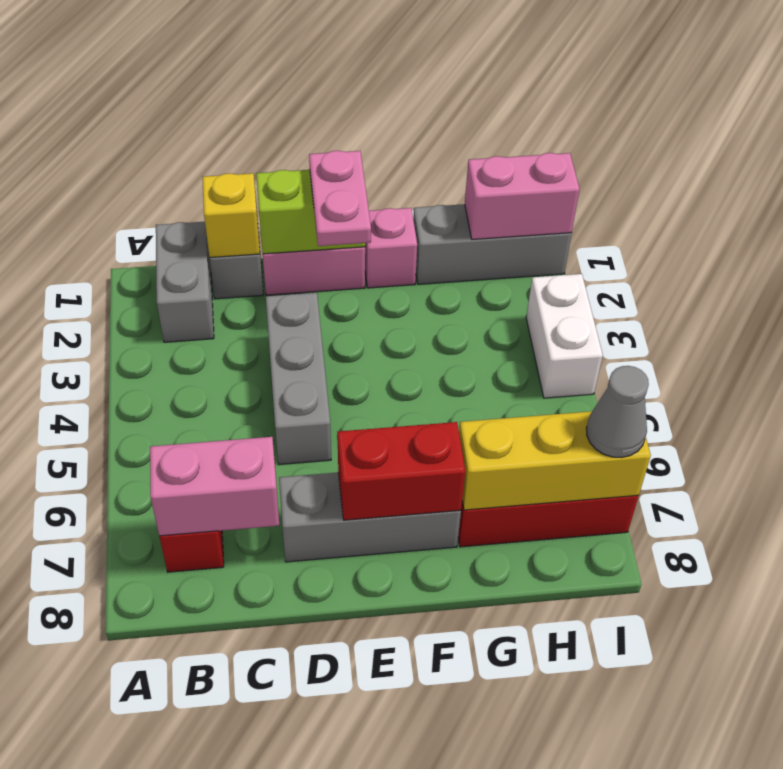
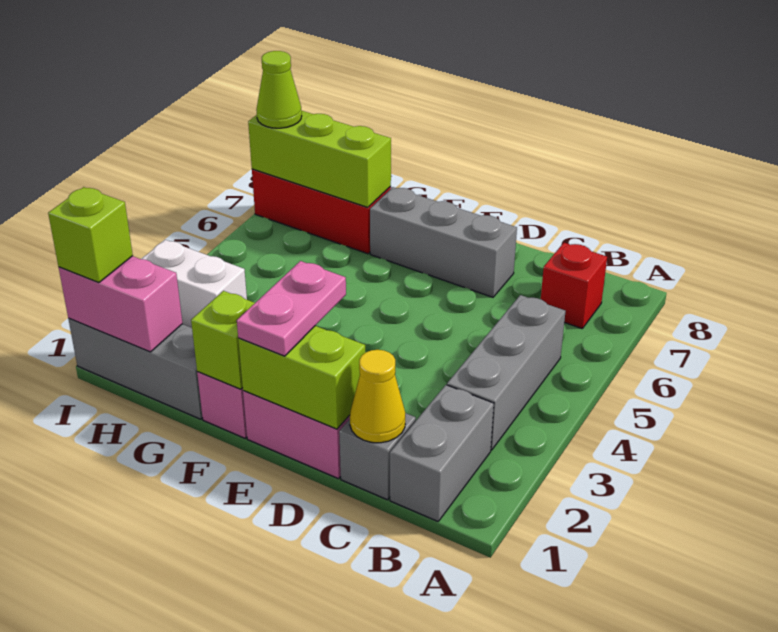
pink brick B7:C7 level 2 -> none
yellow brick C1 level 2 -> yellow cone C1 level 2
grey brick D3:D5 level 1 -> grey brick B3:B5 level 1
red brick E7:F7 level 2 -> none
none -> lime brick F1 level 2
yellow brick G7:I7 level 2 -> lime brick G7:I7 level 2
none -> lime brick I1 level 3
white brick I3:I4 level 1 -> white brick H3:I3 level 1
grey cone I7 level 3 -> lime cone I7 level 3

